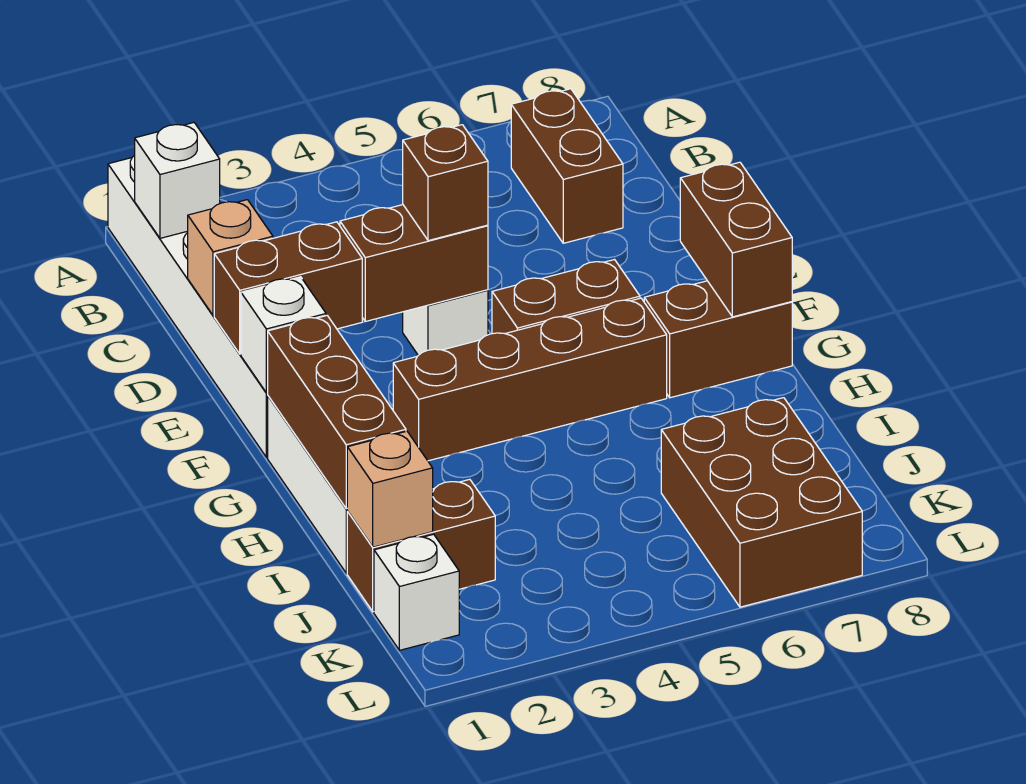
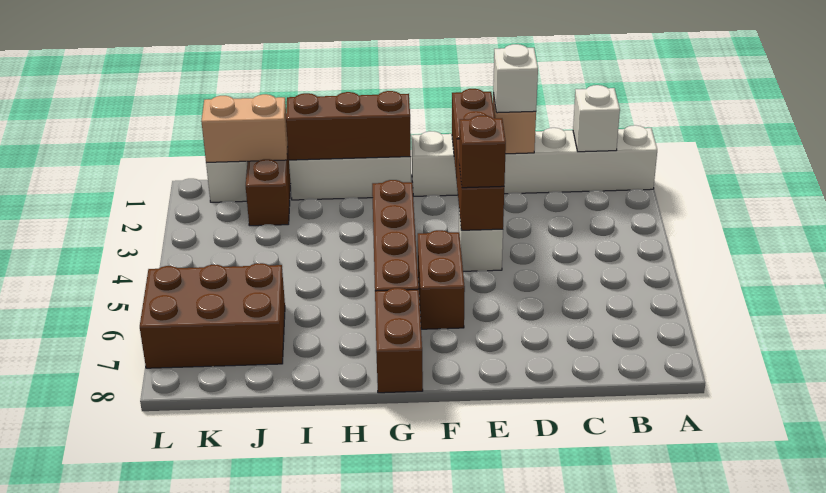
brown brick B7:C7 level 1 -> none
white brick F1 level 2 -> white brick D1 level 3
brown brick F8:G8 level 2 -> none
tan brick J1 level 2 -> tan brick J1:K1 level 2

